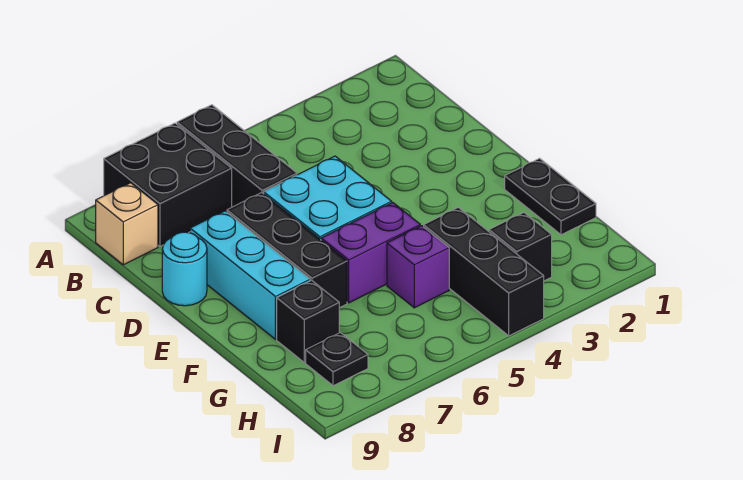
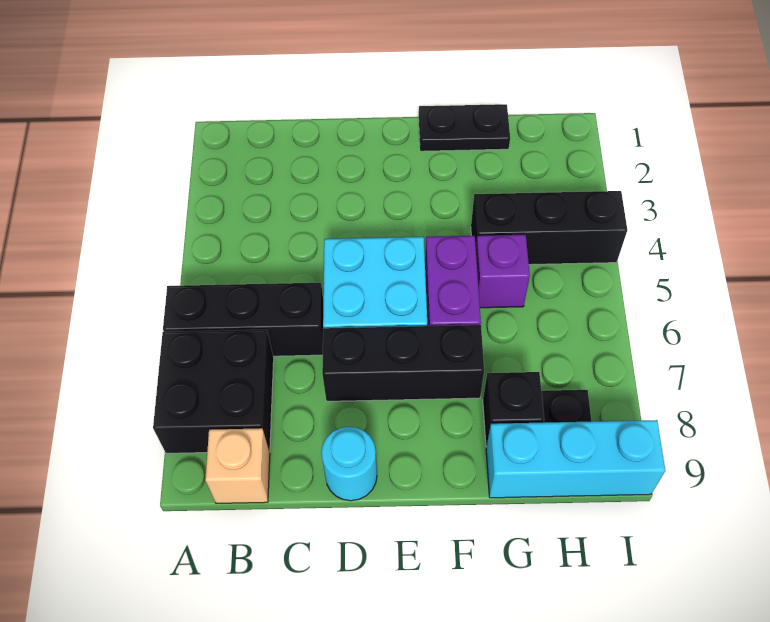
cyan brick D8:F8 level 1 -> cyan brick G9:I9 level 1
black brick H3 level 1 -> none

